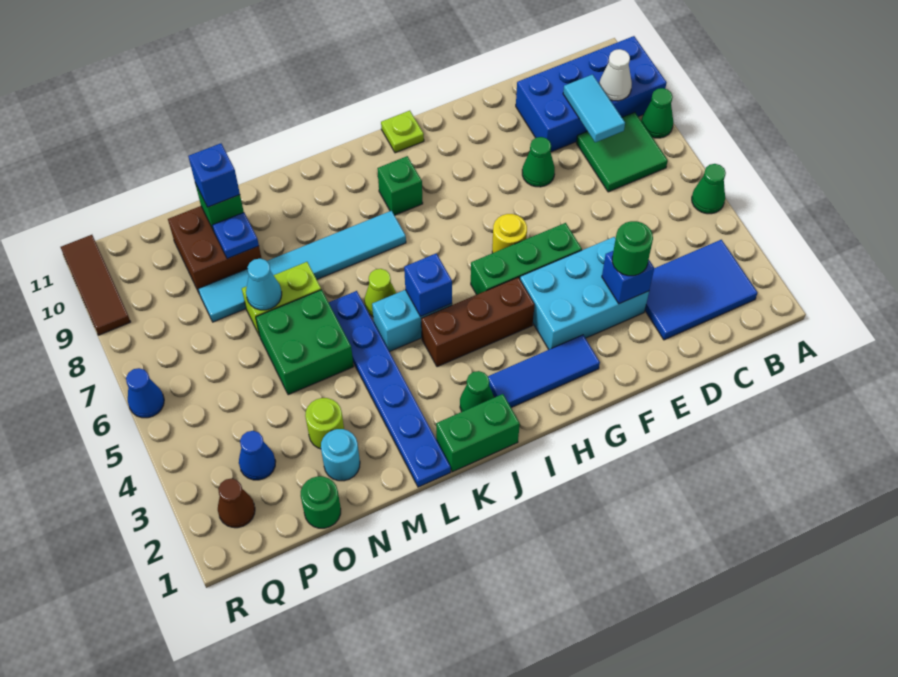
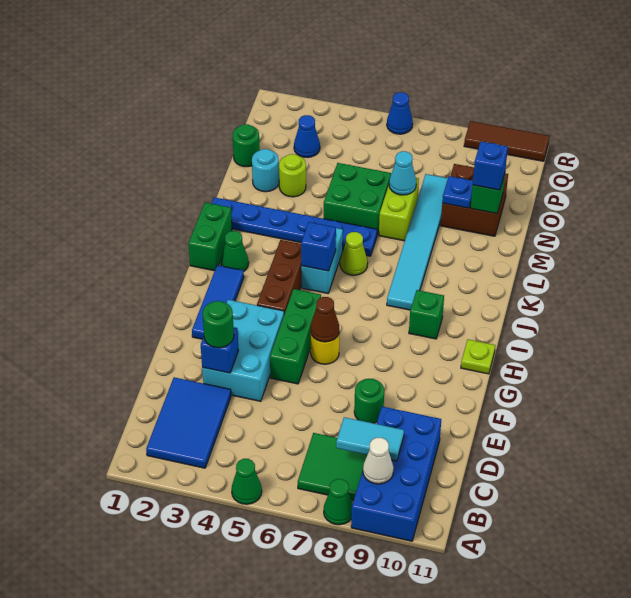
green cone E8 level 1 -> green round brick E8 level 1
brown cone Q2 level 1 -> brown cone G6 level 2

